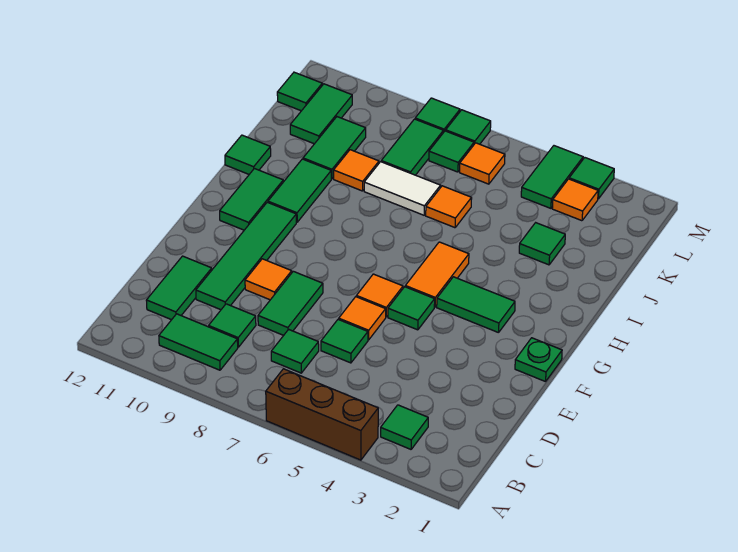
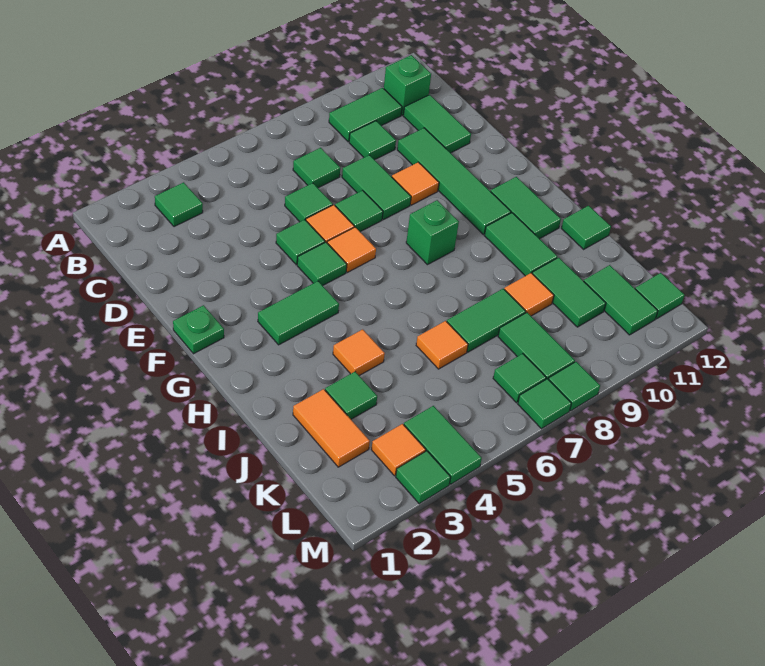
brown brick A4:A6 level 1 -> none
none -> green brick B11 level 1
none -> green tile E5 level 1
none -> green tile E7 level 1
orange tile G5:H5 level 1 -> orange tile J2:K2 level 1
none -> green brick G8 level 1
white tile J7:J8 level 1 -> green tile J7:J8 level 1
orange tile L6 level 1 -> orange tile I4 level 1

